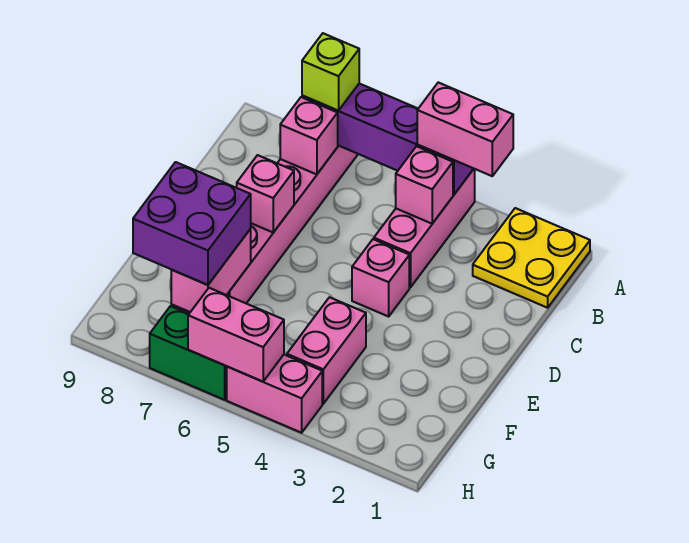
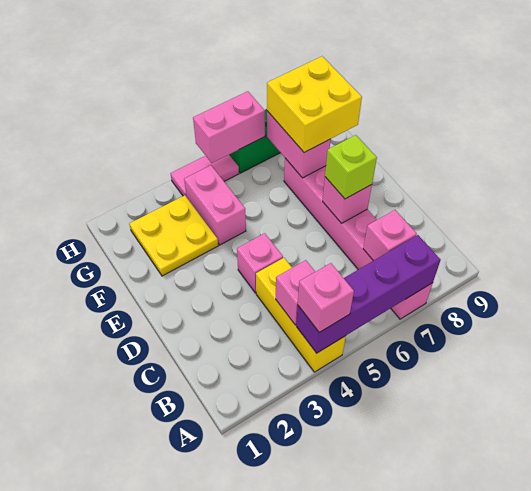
yellow plate A1:B2 level 1 -> yellow plate F2:G3 level 1
pink brick A3:A4 level 3 -> pink brick A4 level 3
pink brick A4:C4 level 1 -> yellow brick A4:C4 level 1
lime brick A7 level 3 -> lime brick D7 level 3
purple brick F7:G8 level 3 -> yellow brick F7:G8 level 3
pink brick H4:H5 level 1 -> pink tile H4:H5 level 1

